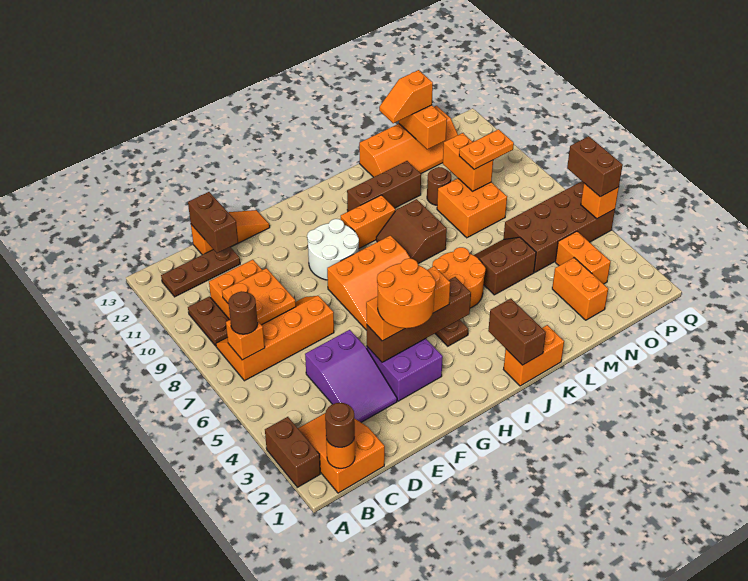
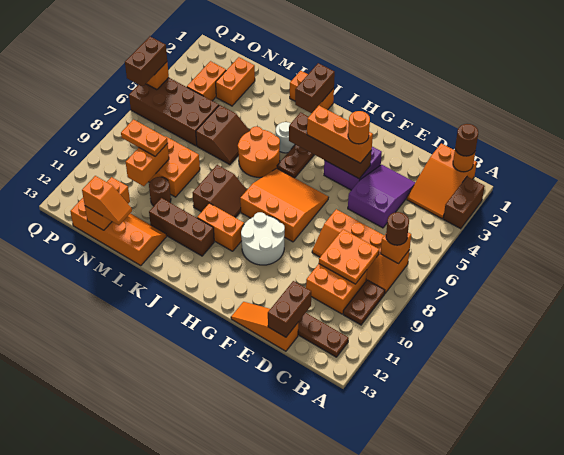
orange round brick F3:G4 level 4 -> orange round brick F4 level 4
none -> white round brick J4 level 1
brown slope L5:M6 level 1 top 5 -> brown slope L5:M6 level 1 top M

